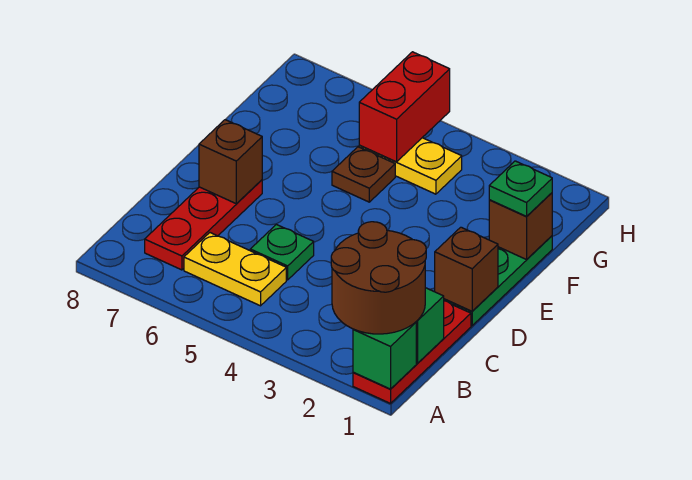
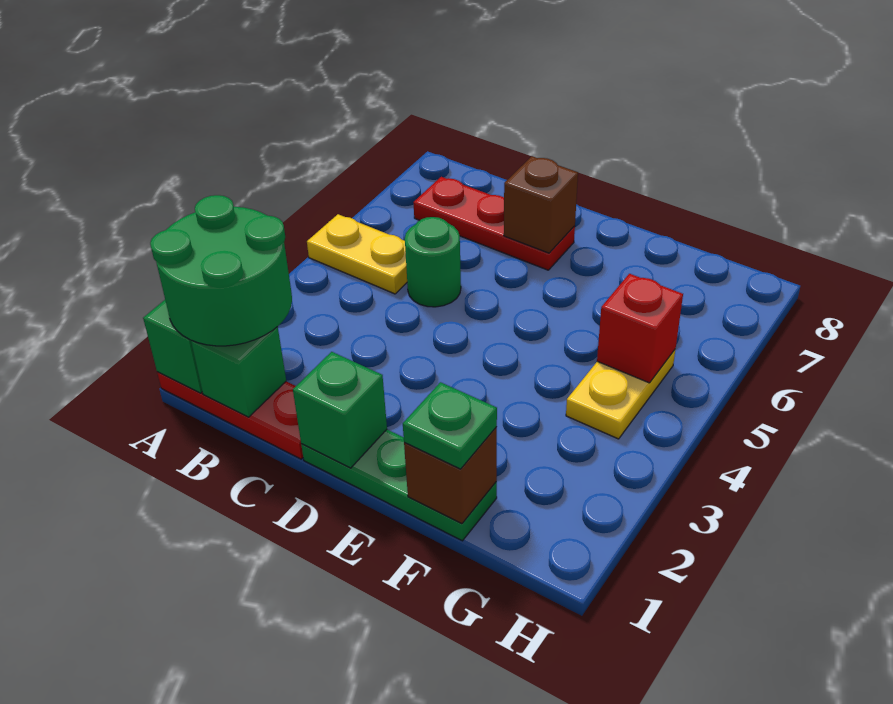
brown round brick A1:B2 level 3 -> green round brick A1:B2 level 3
yellow plate B5:B6 level 1 -> yellow plate A5:B5 level 1
green plate C5 level 1 -> green round brick C5 level 1
brown brick D1 level 2 -> green brick D1 level 2
brown plate F5 level 1 -> none
red brick G5:H5 level 2 -> red brick G5 level 2

